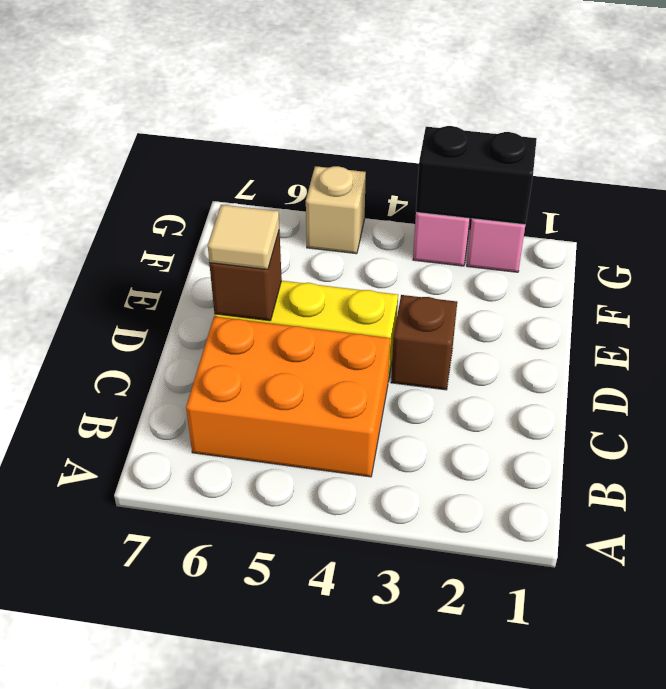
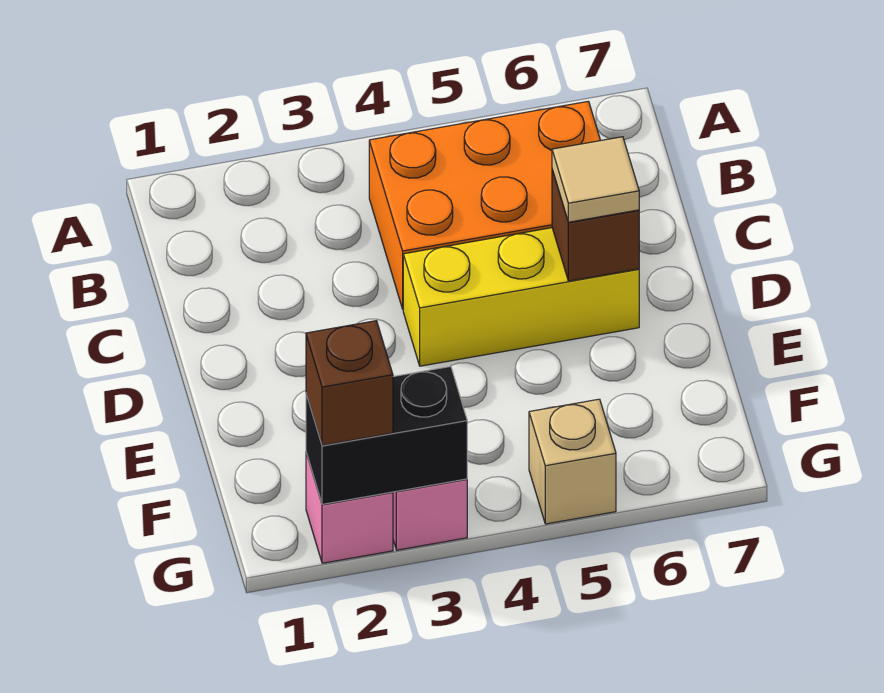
brown brick D3 level 1 -> brown brick G2 level 3

